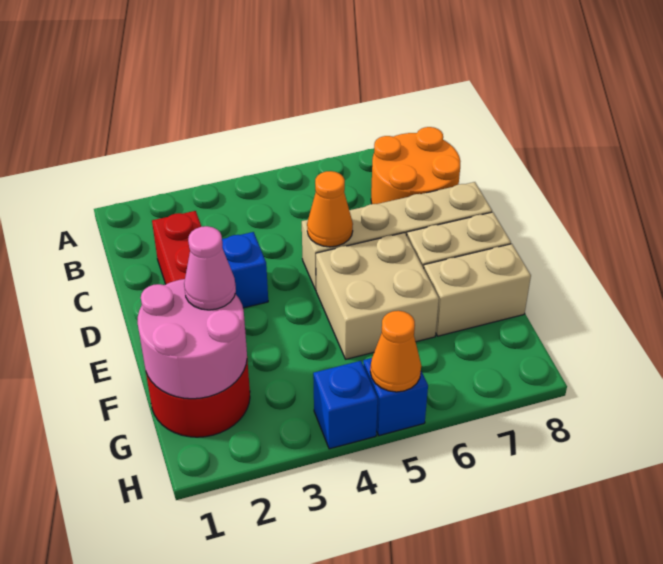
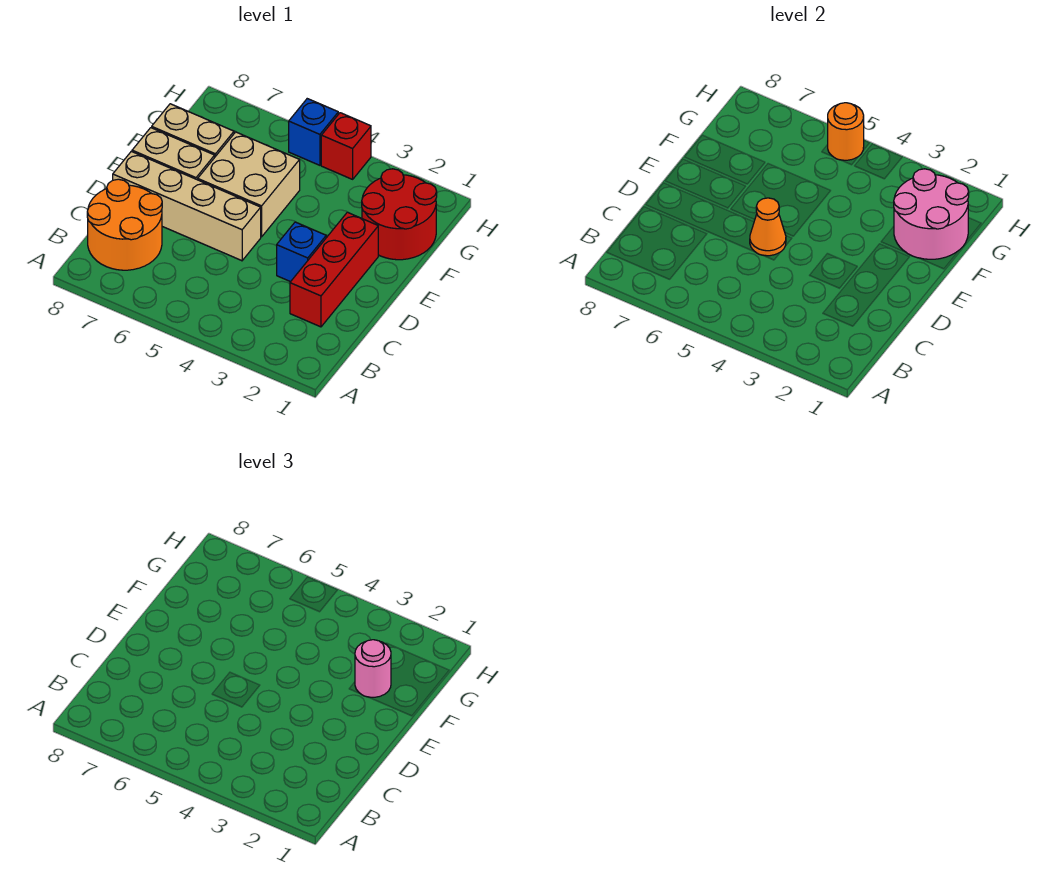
pink cone F2 level 3 -> pink round brick F2 level 3
blue brick H4 level 1 -> red brick H4 level 1
orange cone H5 level 2 -> orange round brick H5 level 2

